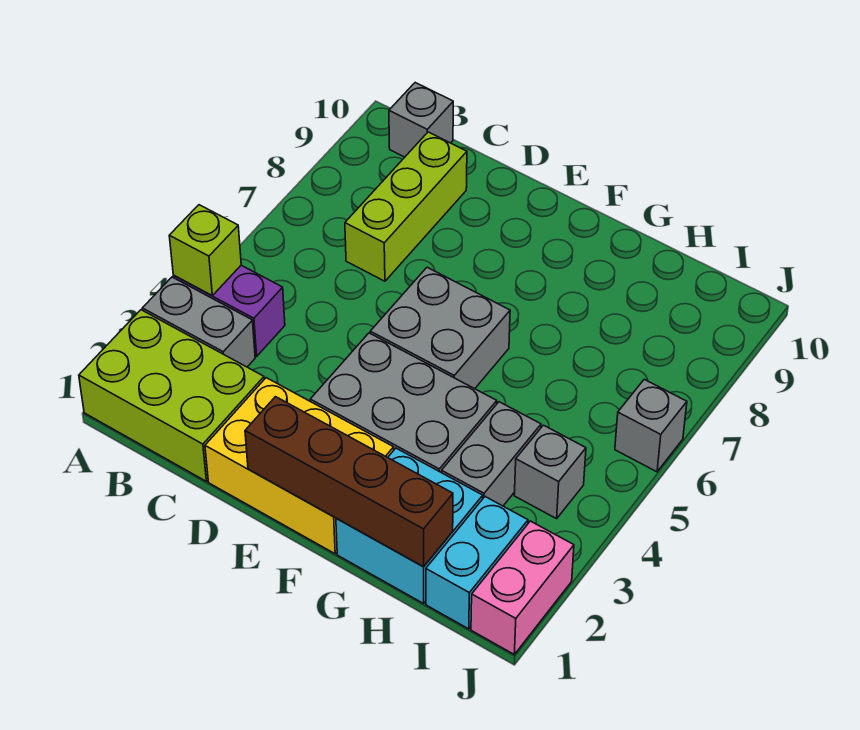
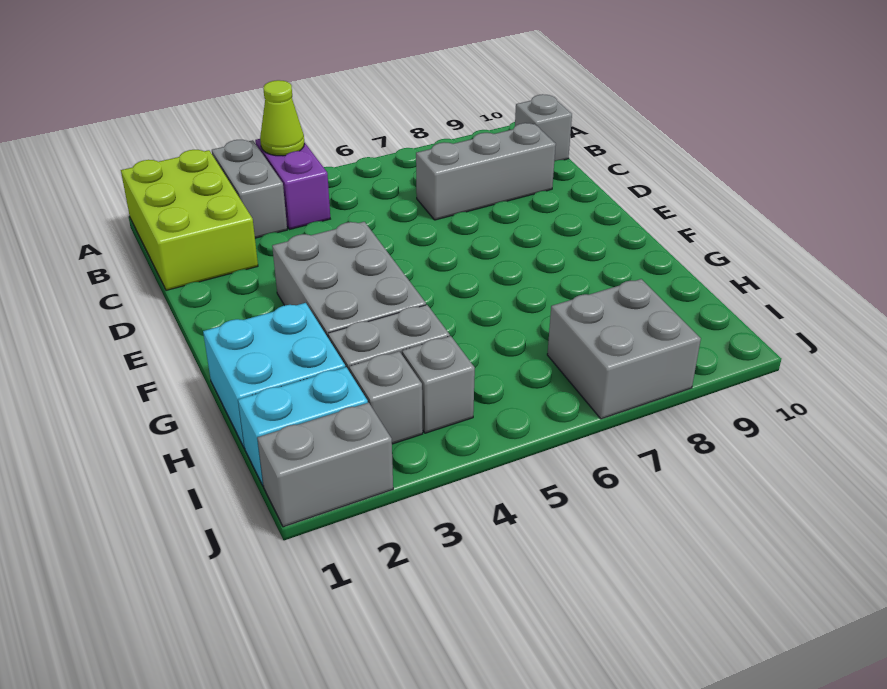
lime brick A4 level 2 -> lime cone A4 level 2
lime brick C7:C9 level 1 -> grey brick C7:C9 level 1
yellow brick D1:F2 level 1 -> none
brown brick E1:H1 level 2 -> none
grey brick E5:F6 level 1 -> grey brick I7:J8 level 1
pink brick J1:J2 level 1 -> grey brick J1:J2 level 1
grey brick J6 level 1 -> grey brick I3 level 1

